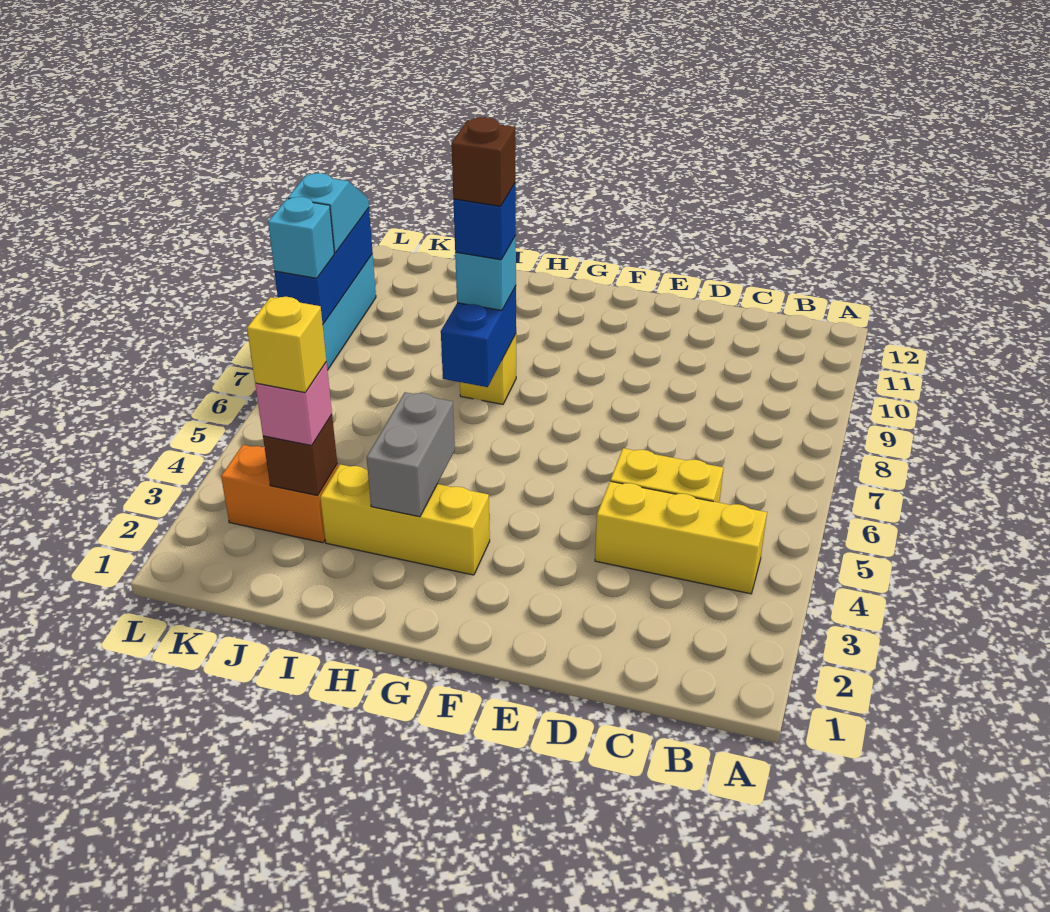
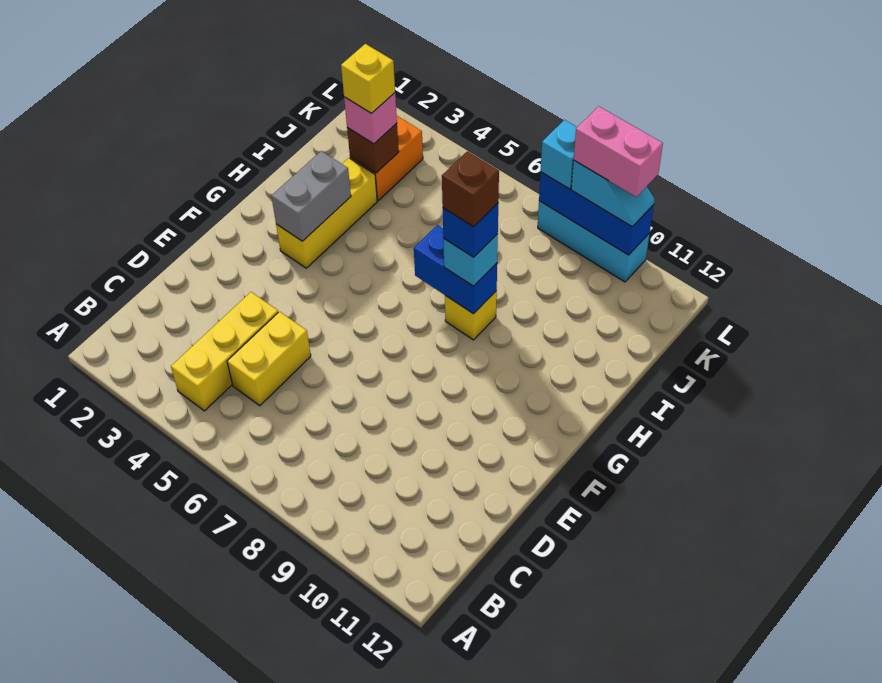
grey brick H3:H4 level 2 -> grey brick G3:H3 level 2
none -> pink brick L9:L10 level 4

